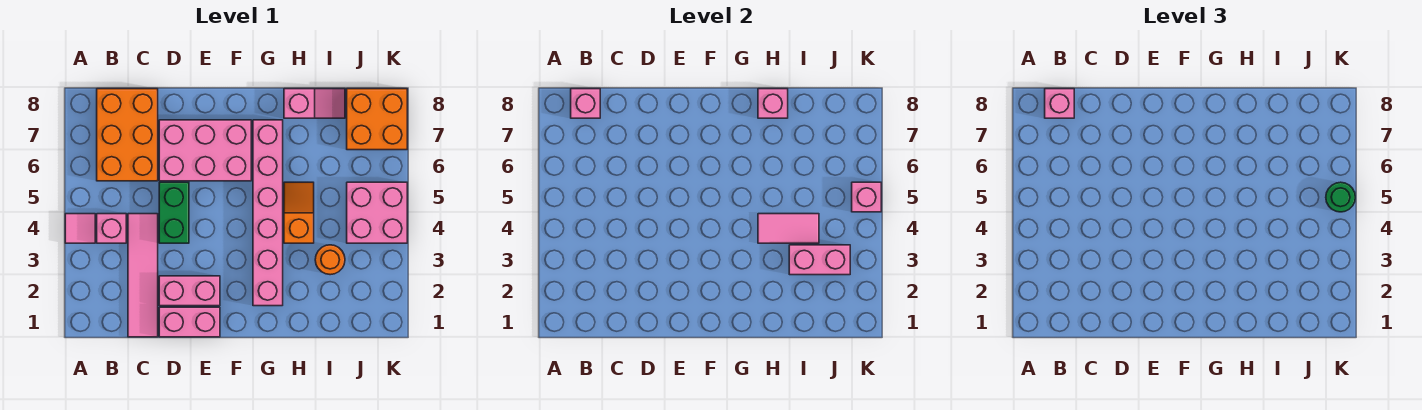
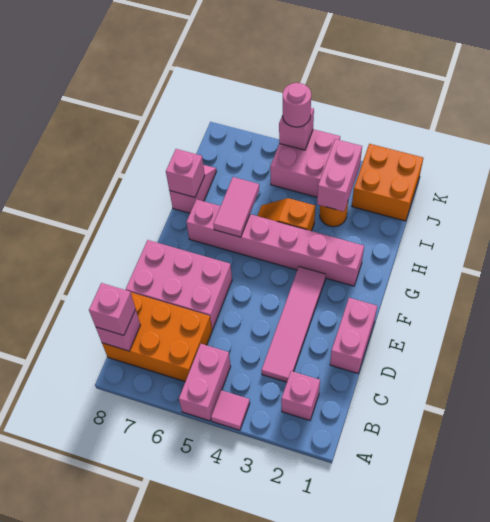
pink brick B4 level 1 -> pink brick B2 level 1
pink tile C1:C4 level 1 -> pink tile C3:F3 level 1
pink brick D2:E2 level 1 -> pink brick A5:B5 level 1
green brick D4:D5 level 1 -> none
pink brick D6:F7 level 1 -> pink brick D6:E8 level 1
pink tile H4:I4 level 2 -> pink tile G6:H6 level 2
orange brick J7:K8 level 1 -> orange brick J1:K2 level 1
green round brick K5 level 3 -> pink round brick K5 level 3

